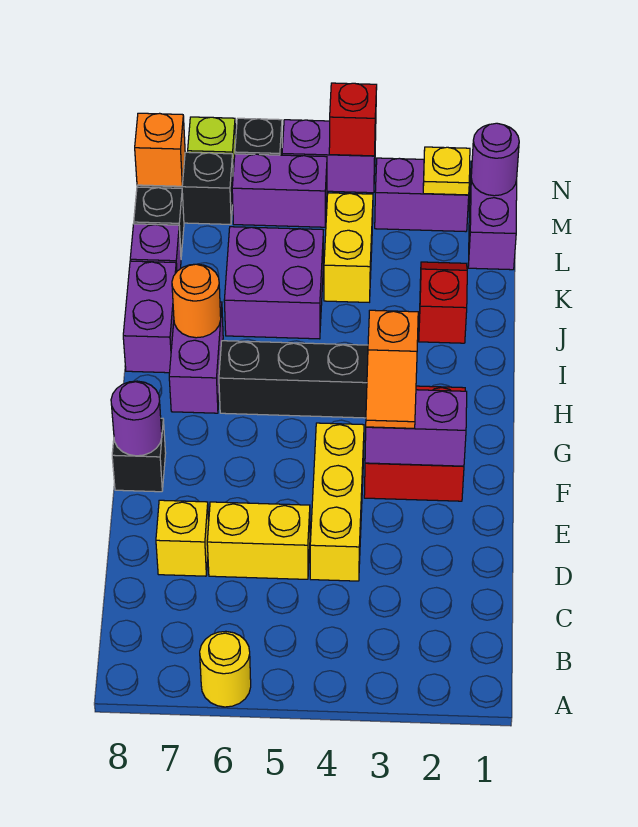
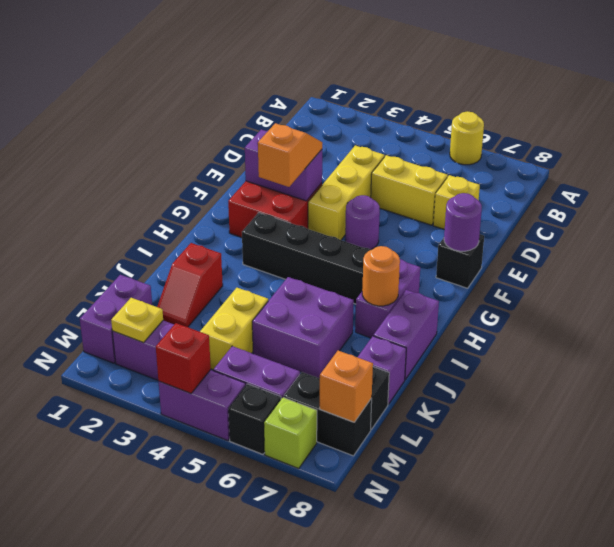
purple round brick M1 level 2 -> purple round brick F5 level 1

